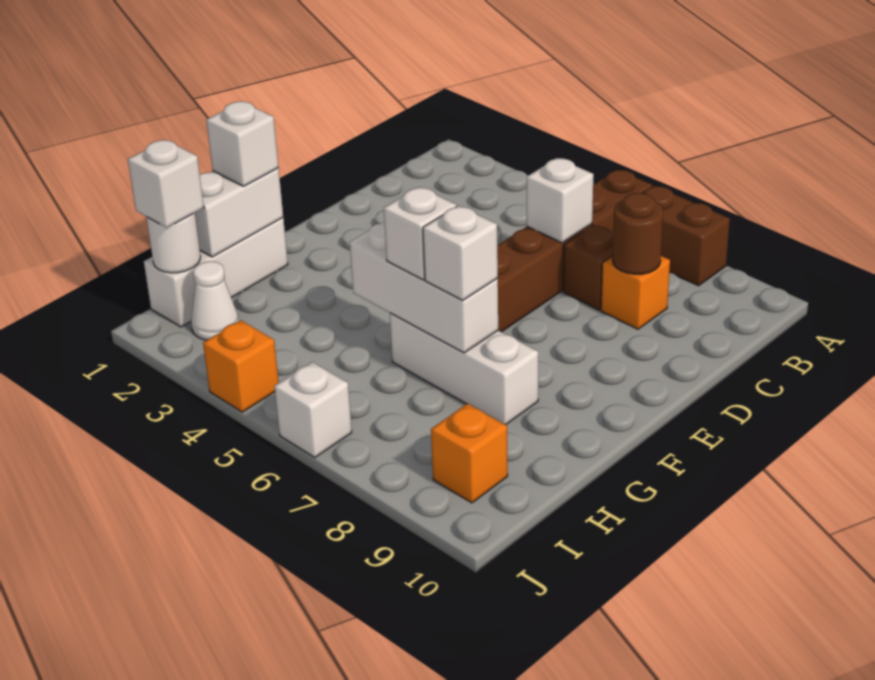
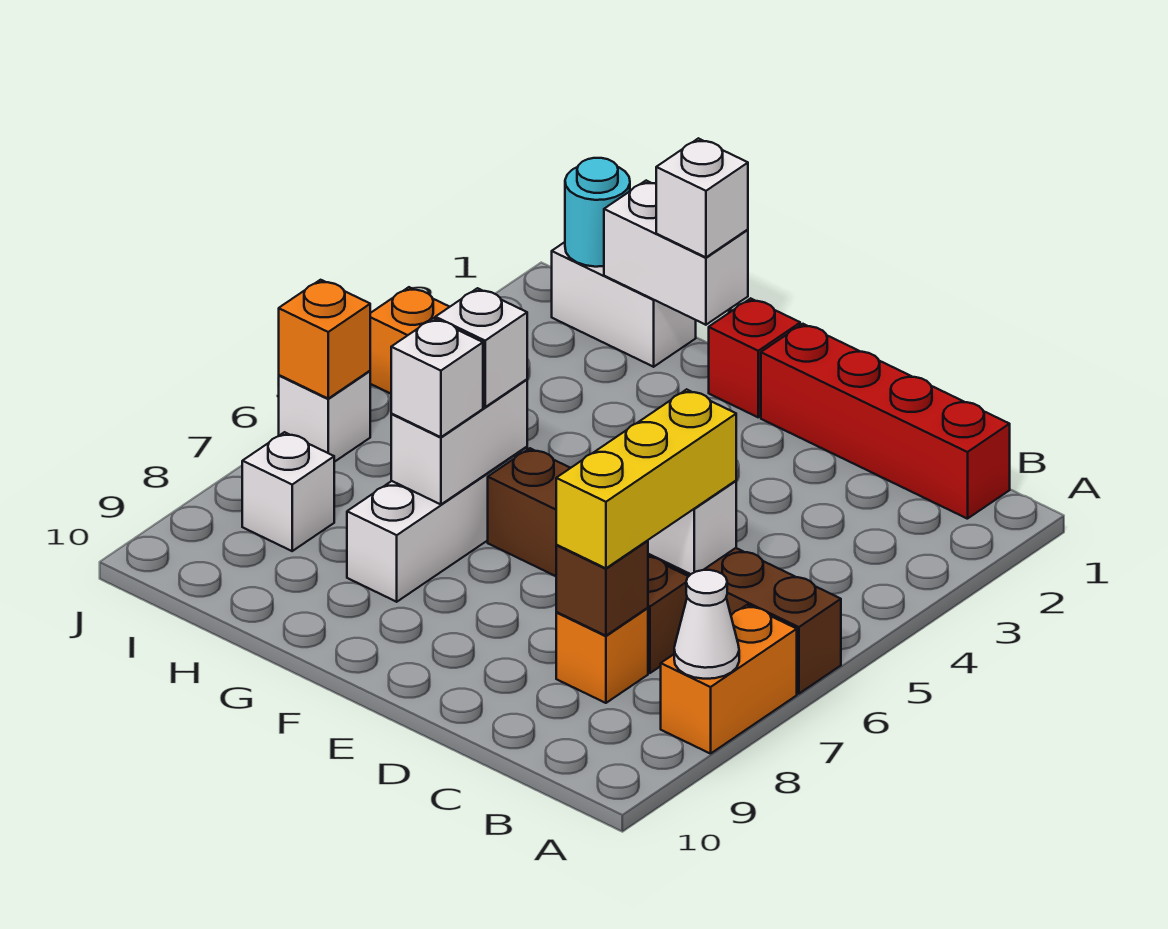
brown brick A7:A8 level 1 -> orange brick A7:A8 level 1
none -> red brick B1:E1 level 1
none -> yellow brick C6:C8 level 3
brown round brick C8 level 2 -> brown brick C8 level 2
none -> red brick F1 level 1
white brick G1:I1 level 1 -> white brick H1:I1 level 1
white brick G5:G7 level 2 -> white brick G6:G7 level 2
white round brick I1 level 2 -> cyan round brick I1 level 2
white brick I1 level 3 -> white brick I8 level 1
white cone I2 level 1 -> white cone A8 level 2
orange brick I9 level 1 -> orange brick J6 level 2

